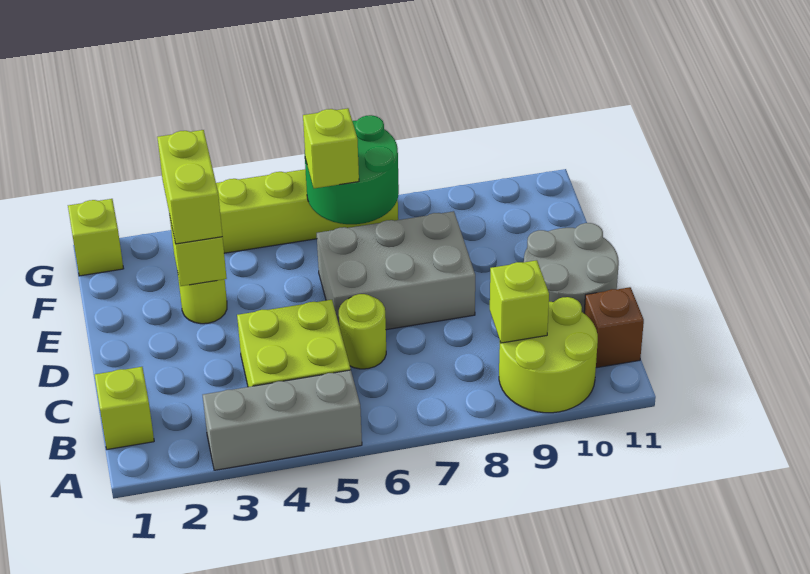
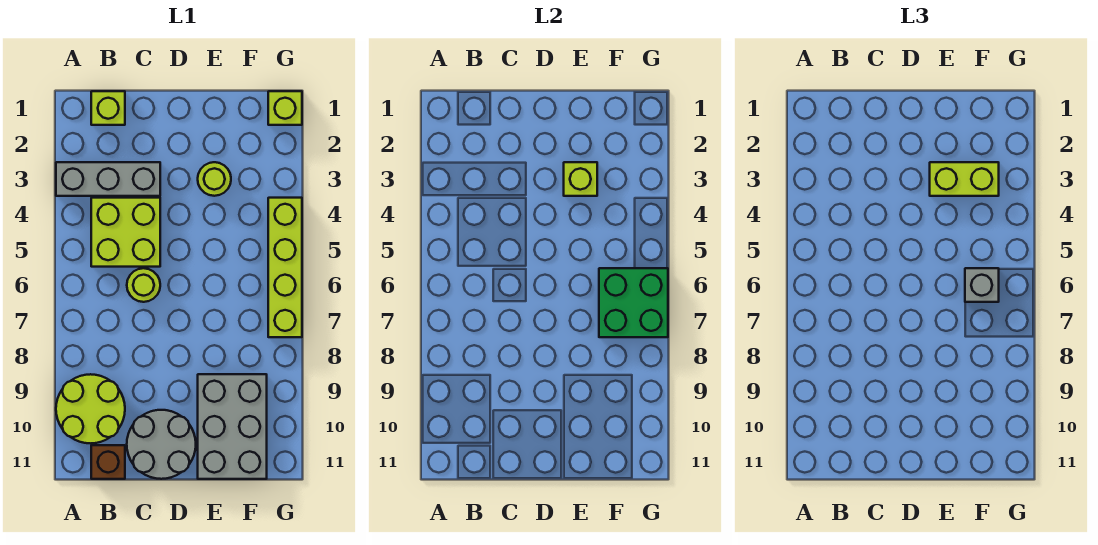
grey brick A3:A5 level 1 -> grey brick A3:C3 level 1
lime brick B9 level 2 -> none
grey brick D6:E8 level 1 -> grey brick E9:F11 level 1
green round brick F6:G7 level 2 -> green brick F6:G7 level 2
lime brick F6 level 3 -> grey brick F6 level 3

